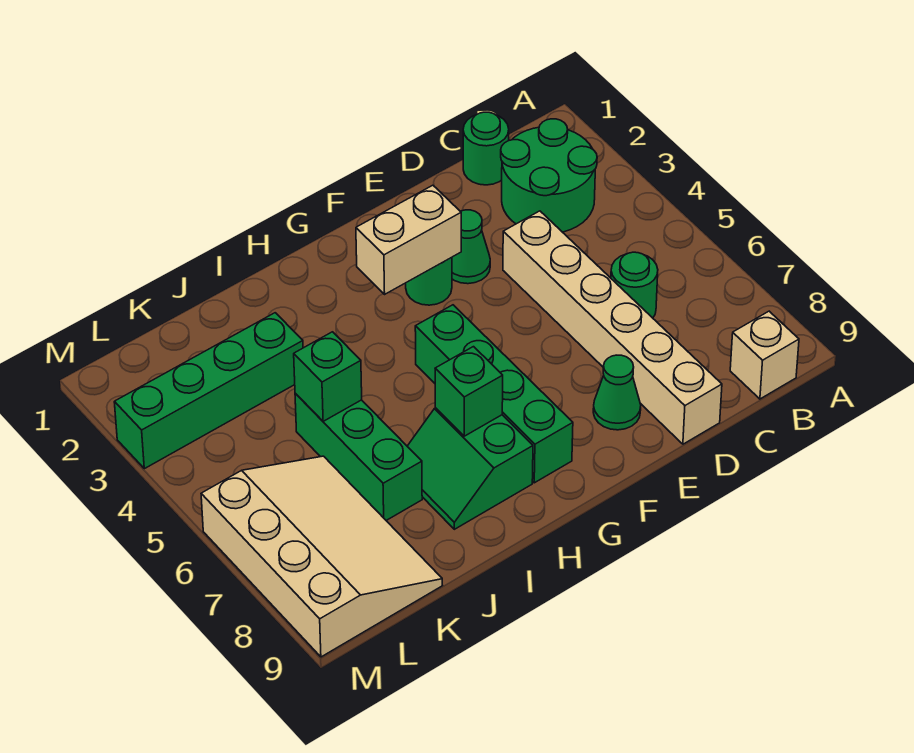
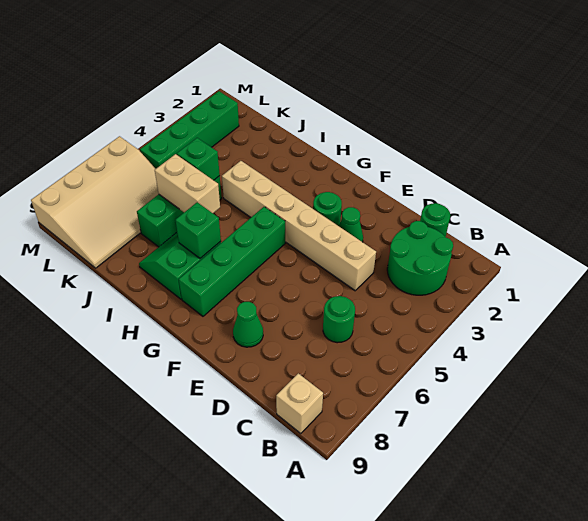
tan brick D4:D9 level 1 -> tan brick D4:I4 level 1
tan brick F3:G3 level 2 -> tan brick I6:J6 level 2
green brick J3:M3 level 1 -> green brick L2:L5 level 1

